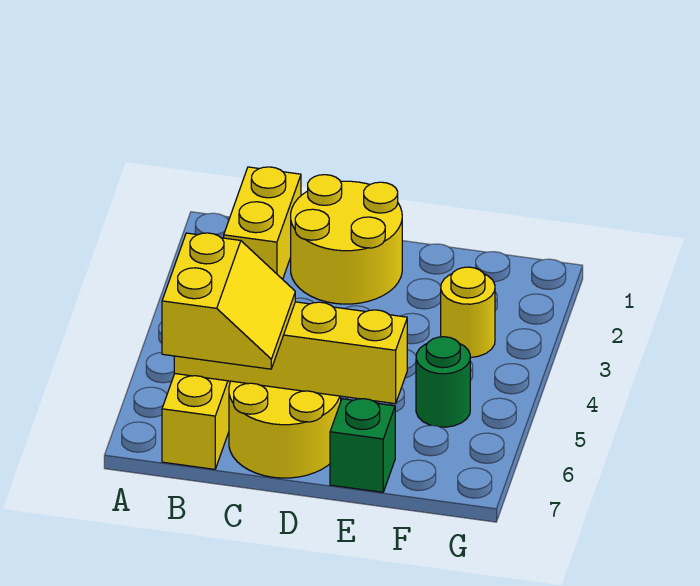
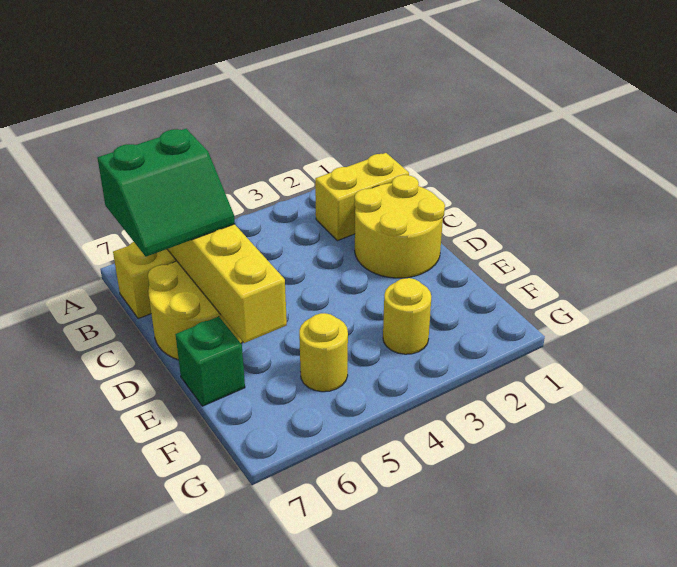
yellow slope B6:C7 level 3 top B -> green slope B6:C7 level 3 top B
green round brick F5 level 1 -> yellow round brick F5 level 1

